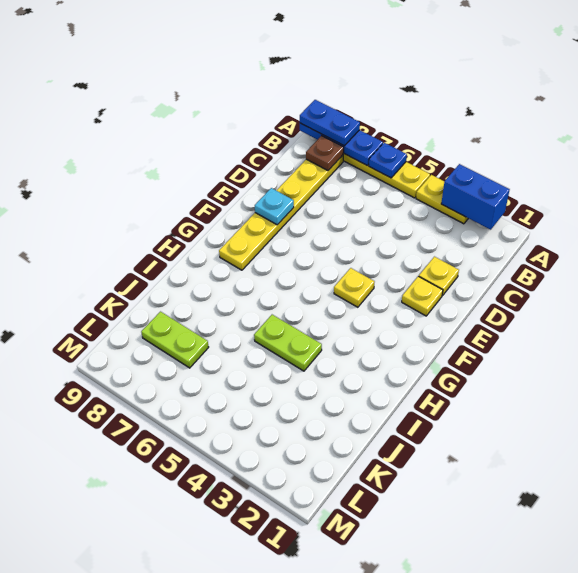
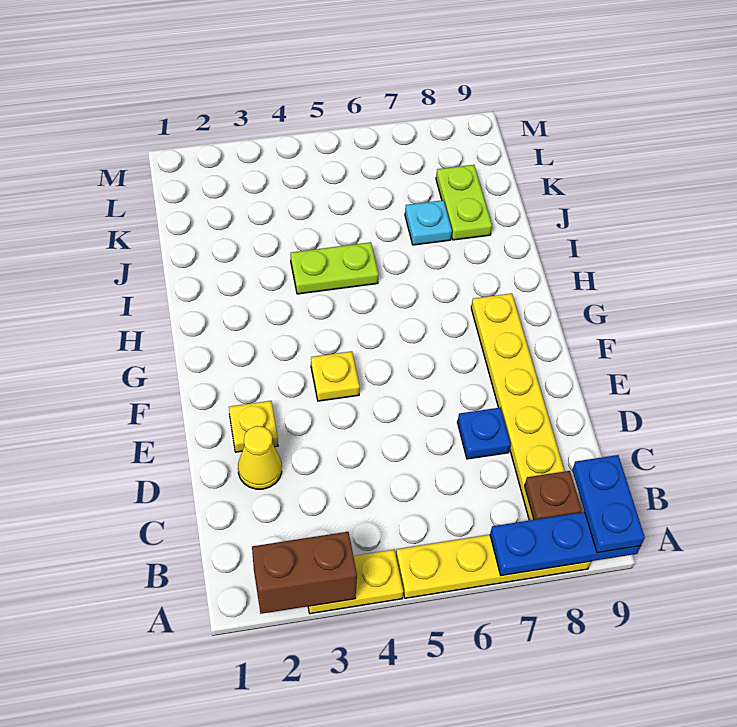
blue brick A2:A3 level 2 -> brown brick A2:A3 level 2
blue plate A6 level 2 -> blue plate D7 level 1
blue plate A8:A9 level 3 -> blue plate A9:B9 level 3
yellow plate D2 level 1 -> yellow cone D2 level 1
cyan plate E8 level 2 -> cyan plate J7 level 1
lime plate K7:K8 level 1 -> lime plate J8:K8 level 1

